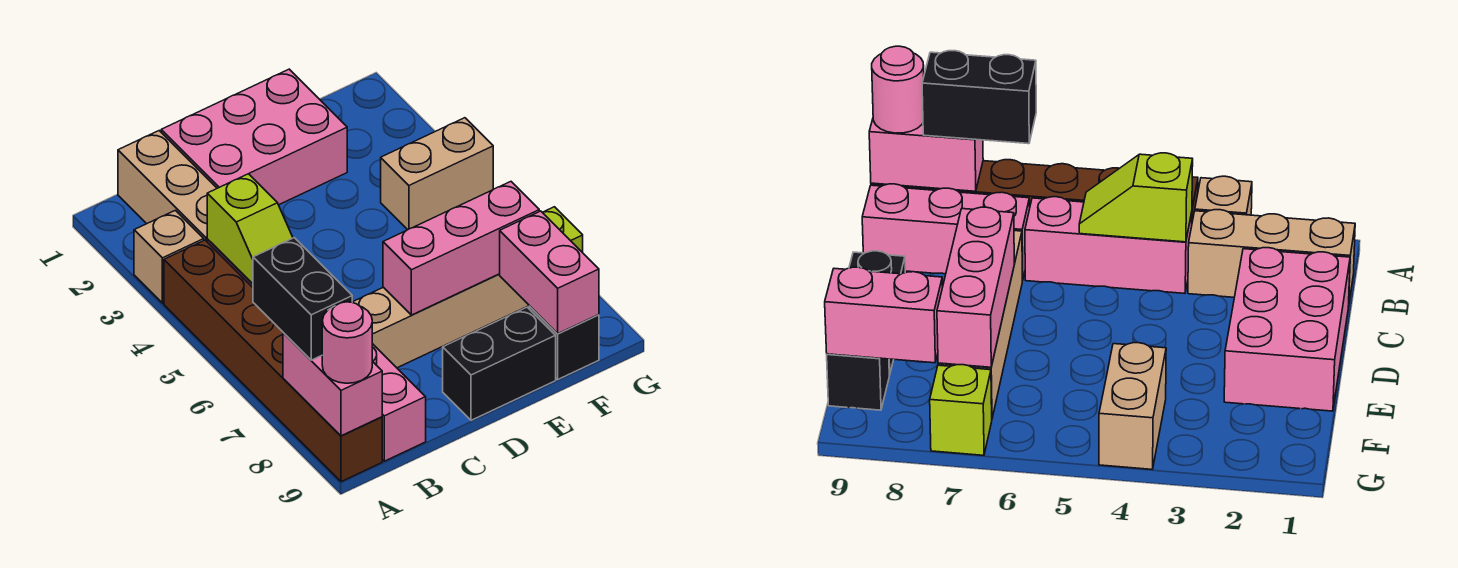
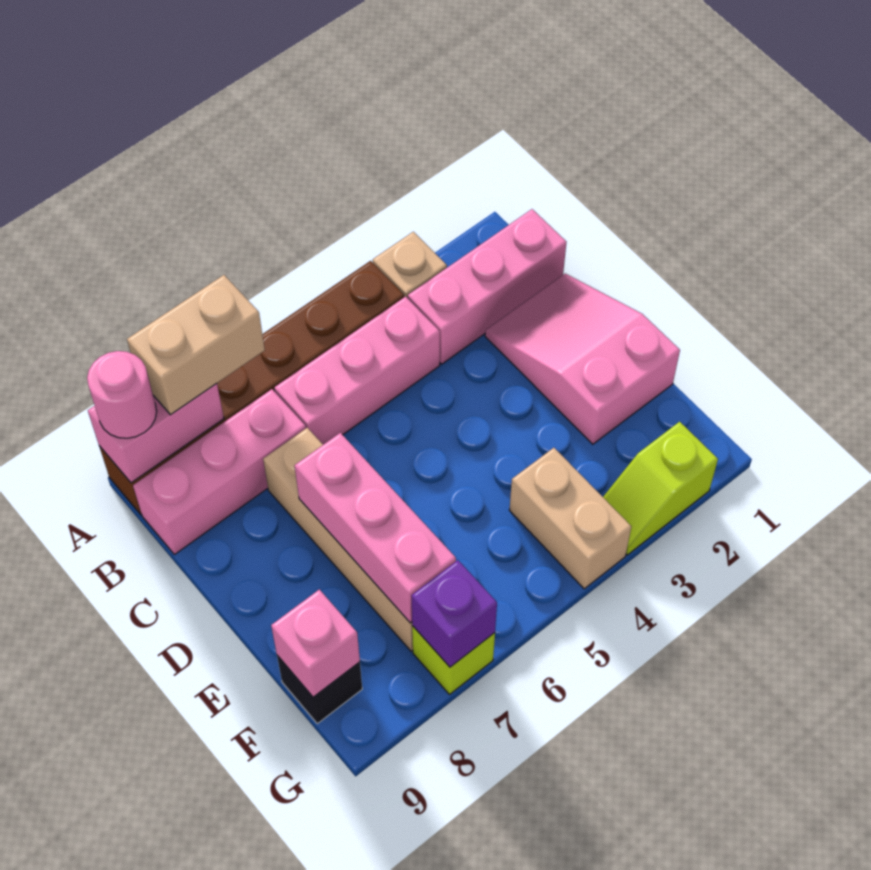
black brick A7:A8 level 3 -> tan brick A7:A8 level 3
tan brick B1:B3 level 1 -> pink brick B1:B3 level 1
lime slope B4:B5 level 2 top 4 -> lime slope G2:G3 level 1 top 2
pink brick C1:E2 level 1 -> pink slope C1:E2 level 1 top E
black brick D9:E9 level 1 -> none
pink brick F8:F9 level 2 -> pink brick F9 level 2
none -> purple brick G7 level 2

